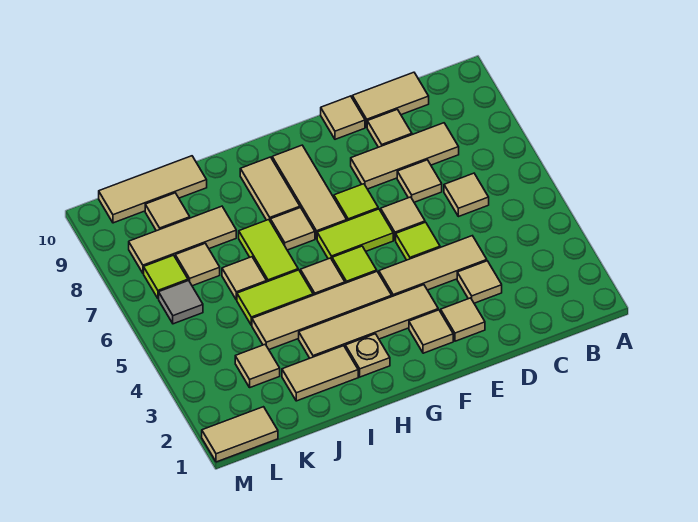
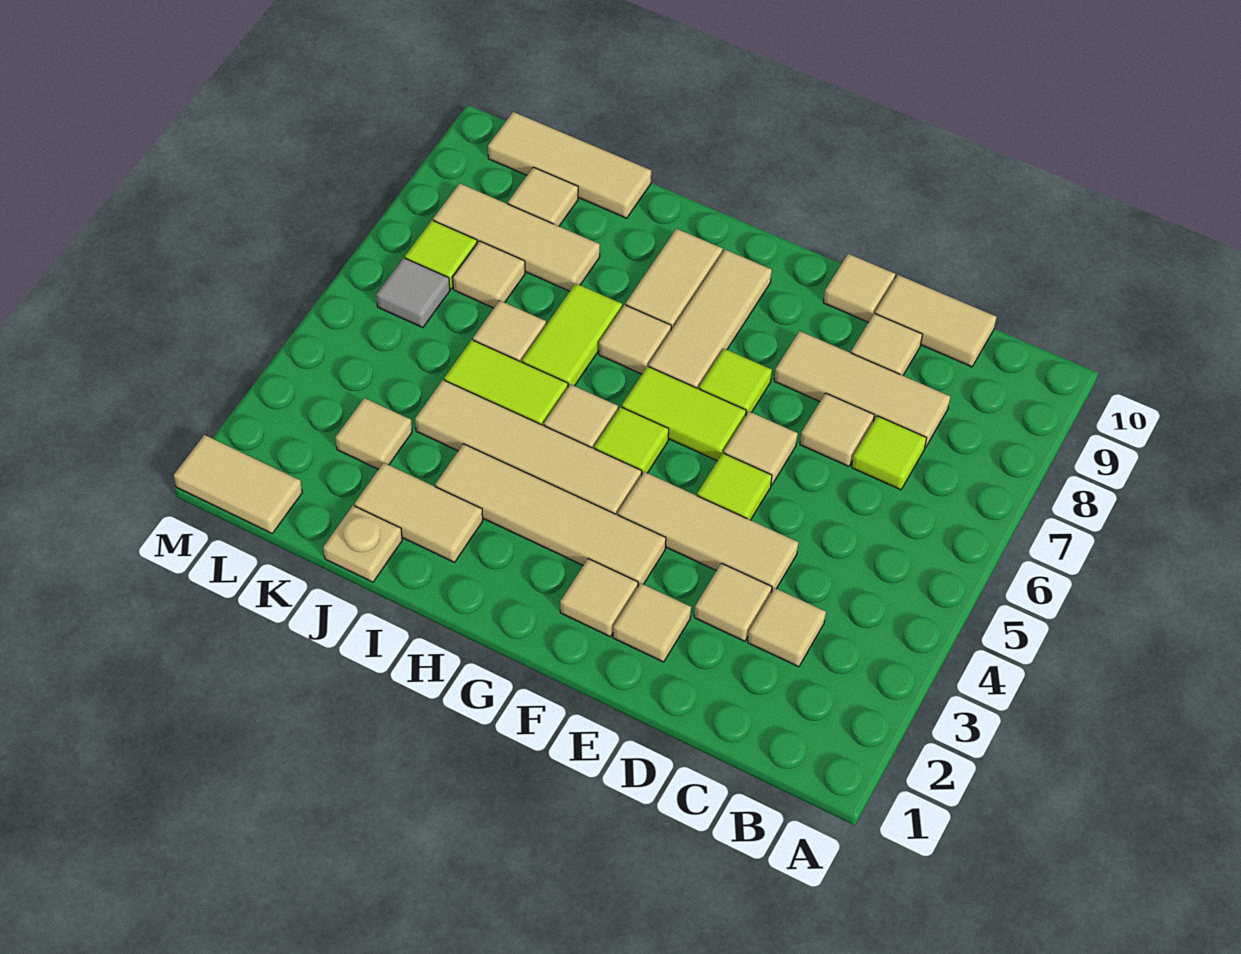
tan tile C6 level 1 -> tan tile C3 level 1
none -> lime tile C7 level 1
tan plate H2 level 1 -> tan plate J1 level 1

